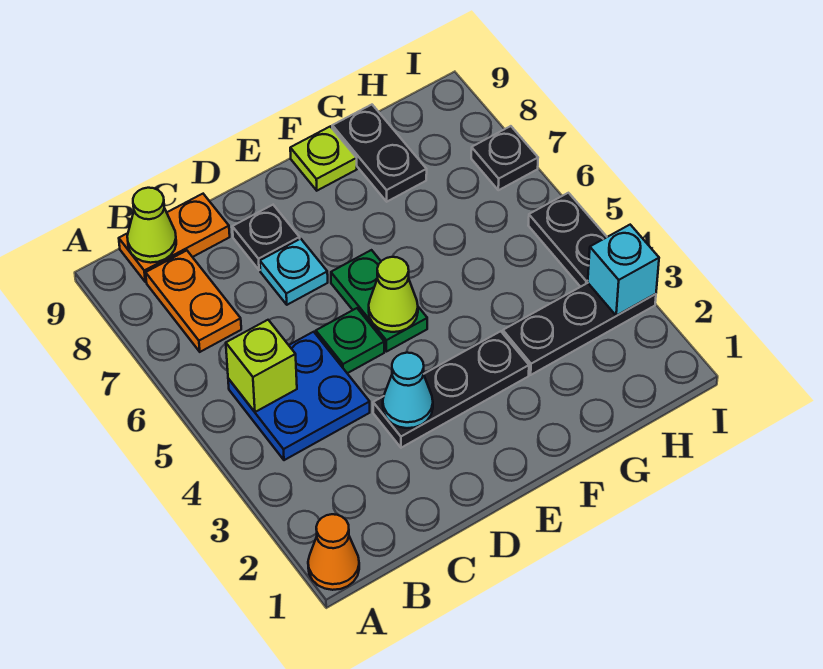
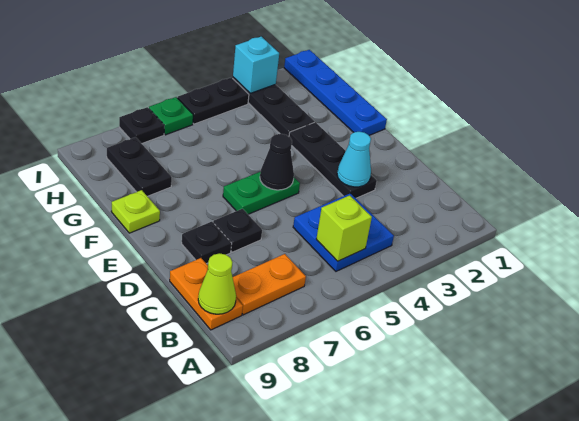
orange cone A1 level 1 -> none
green plate D5 level 1 -> green plate I6 level 1
cyan plate D7 level 1 -> black plate D7 level 1
lime cone E5 level 2 -> black cone E5 level 2
none -> blue plate F1:I1 level 1
black plate G8:G9 level 1 -> black plate G8:H8 level 1

